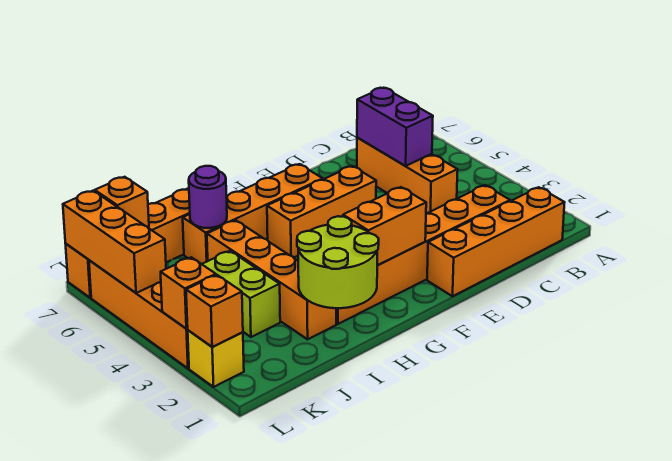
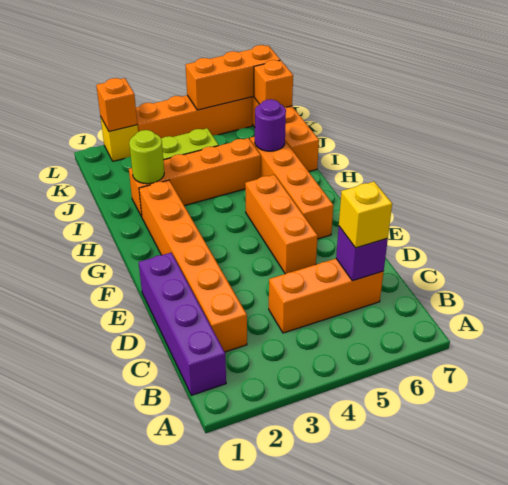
orange brick B1:E1 level 1 -> purple brick B1:E1 level 1
purple brick C5:C6 level 2 -> purple brick C6 level 2
none -> yellow brick C6 level 3
orange brick F2:G2 level 2 -> none
lime round brick H1:I2 level 2 -> lime round brick I2 level 2
orange brick L3 level 2 -> none

